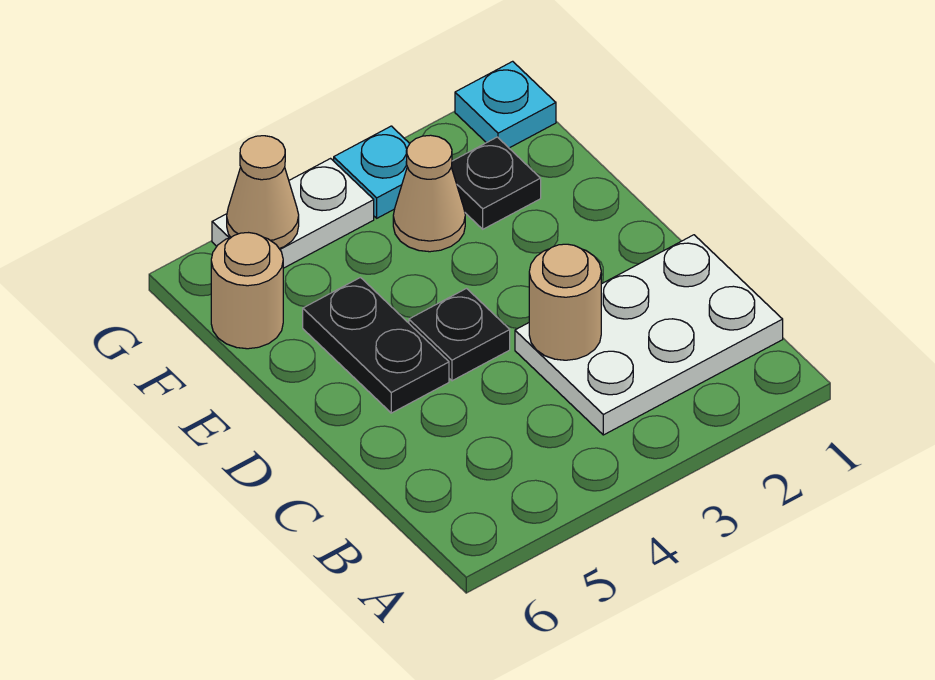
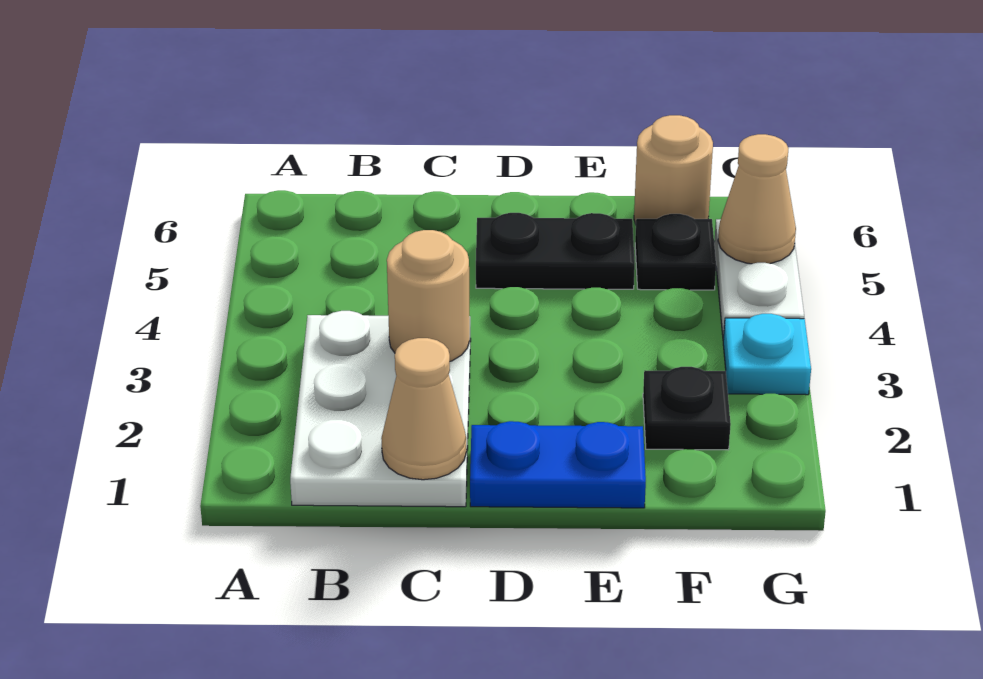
none -> blue plate D1:E1 level 1
black plate D4 level 1 -> black plate F5 level 1
tan cone F3 level 1 -> tan cone C1 level 2
cyan plate G1 level 1 -> none

